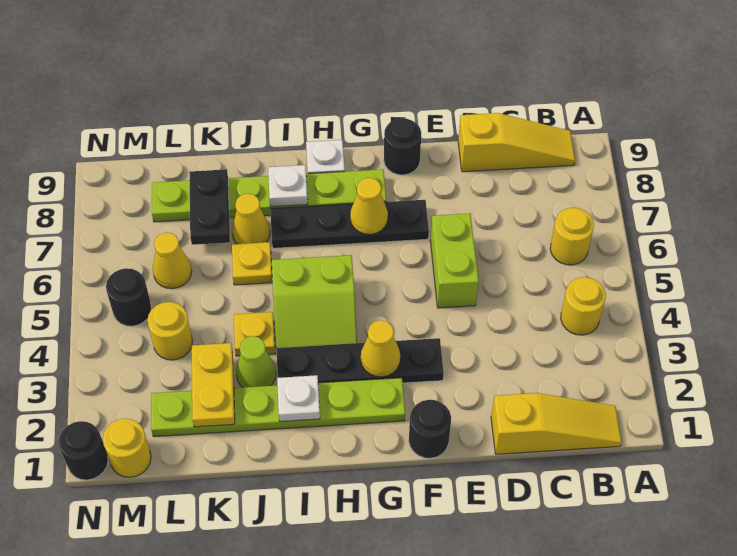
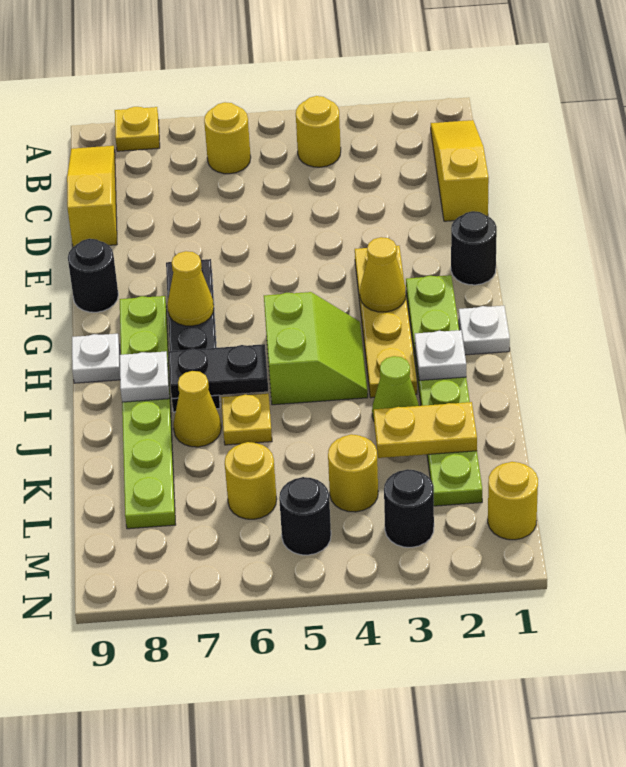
lime brick E5:E6 level 1 -> none
black plate F3:I3 level 1 -> yellow plate F3:I3 level 1
none -> white plate H1 level 1
yellow plate J4 level 1 -> yellow plate A8 level 1
black plate K7:K8 level 2 -> black plate I6:I7 level 2
yellow cone L6 level 1 -> yellow round brick L6 level 1
black round brick N1 level 1 -> black round brick M3 level 1

